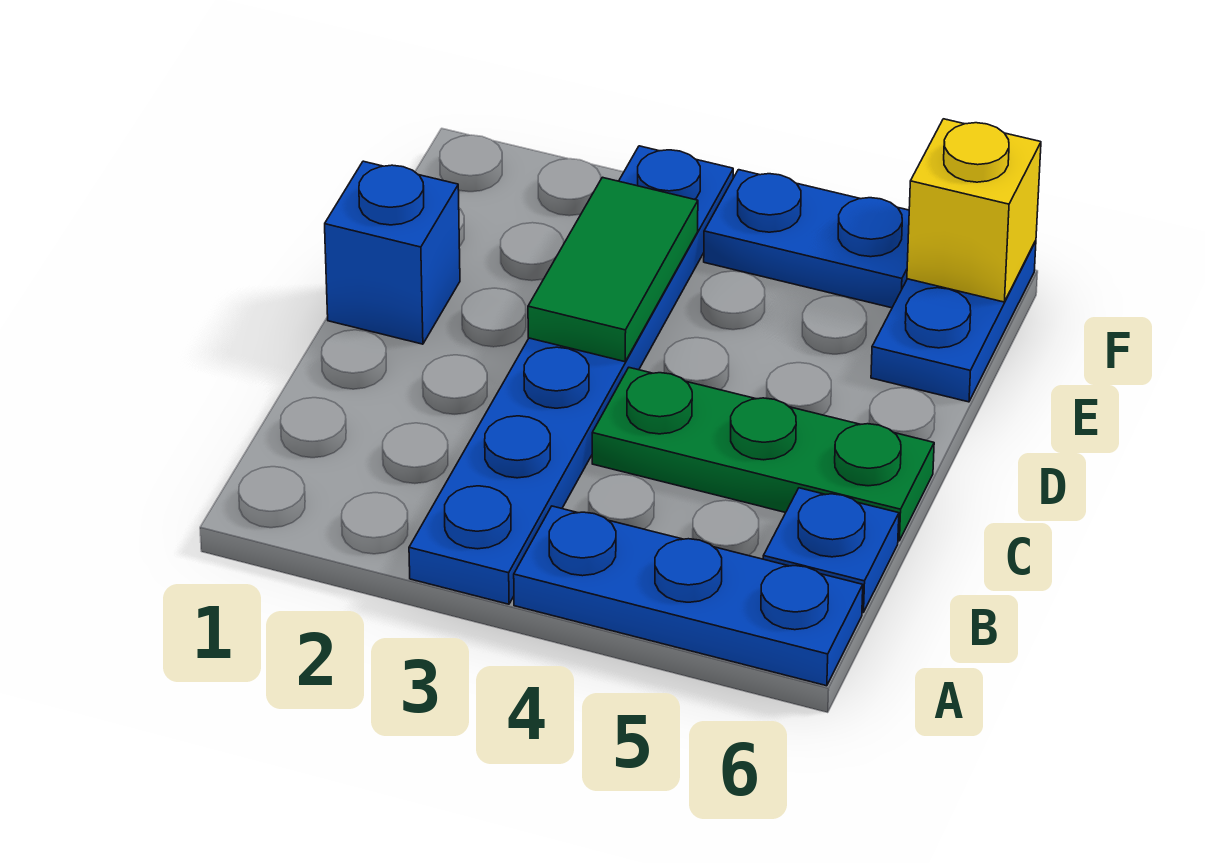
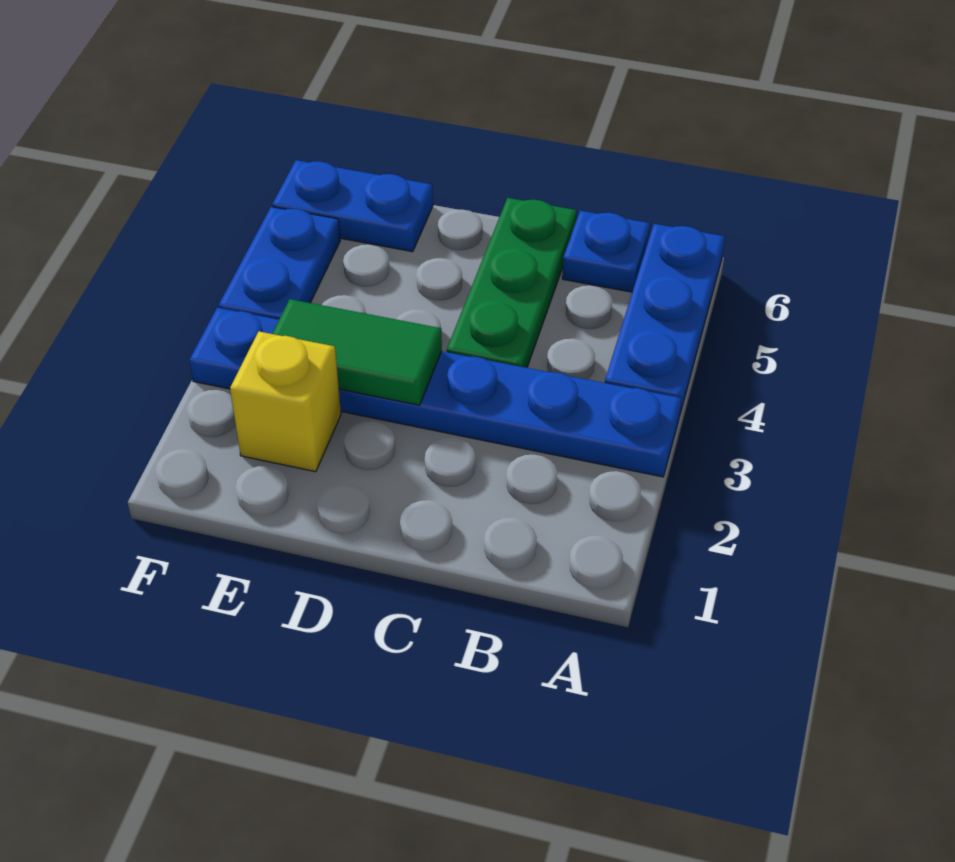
blue brick D1 level 1 -> none
yellow brick F6 level 2 -> yellow brick E2 level 1

